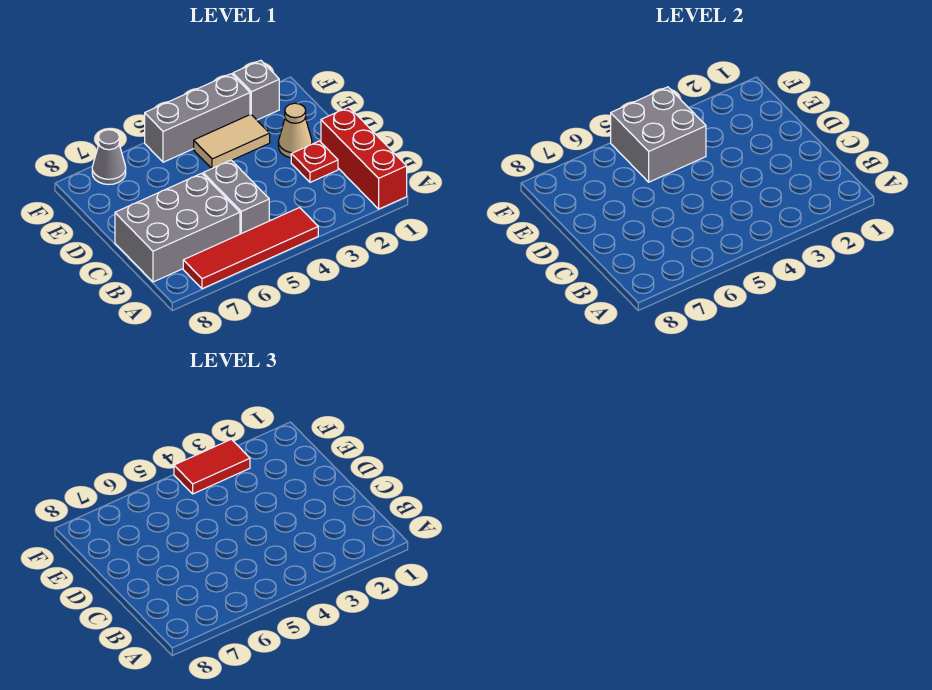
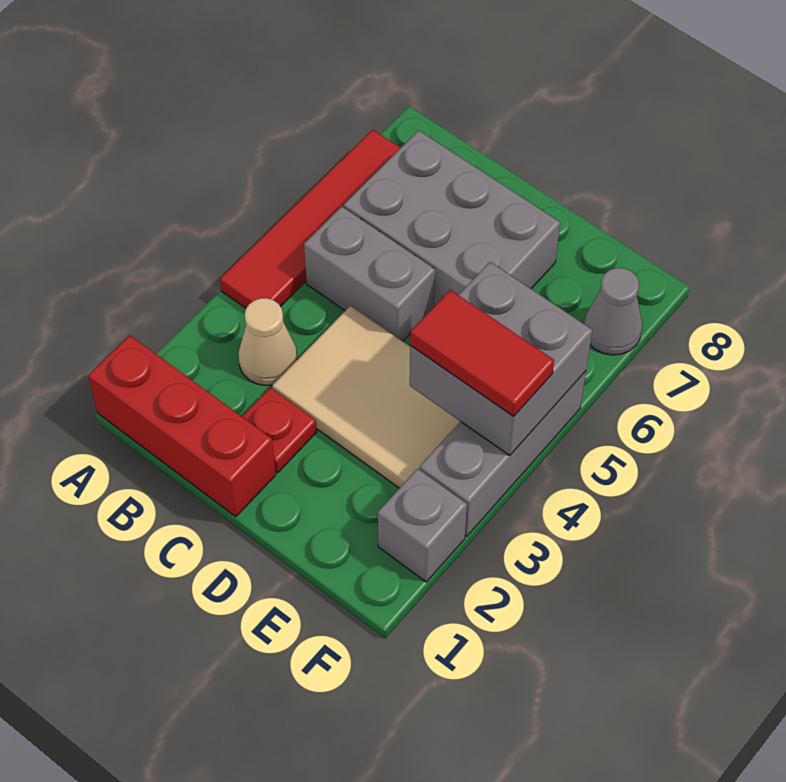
grey brick B6:C8 level 1 -> grey brick B6:D7 level 1
tan cone D2 level 1 -> tan cone B3 level 1
tan tile E3:E4 level 1 -> tan tile C3:E4 level 1
red tile F3:F4 level 3 -> red tile E4:F4 level 3

